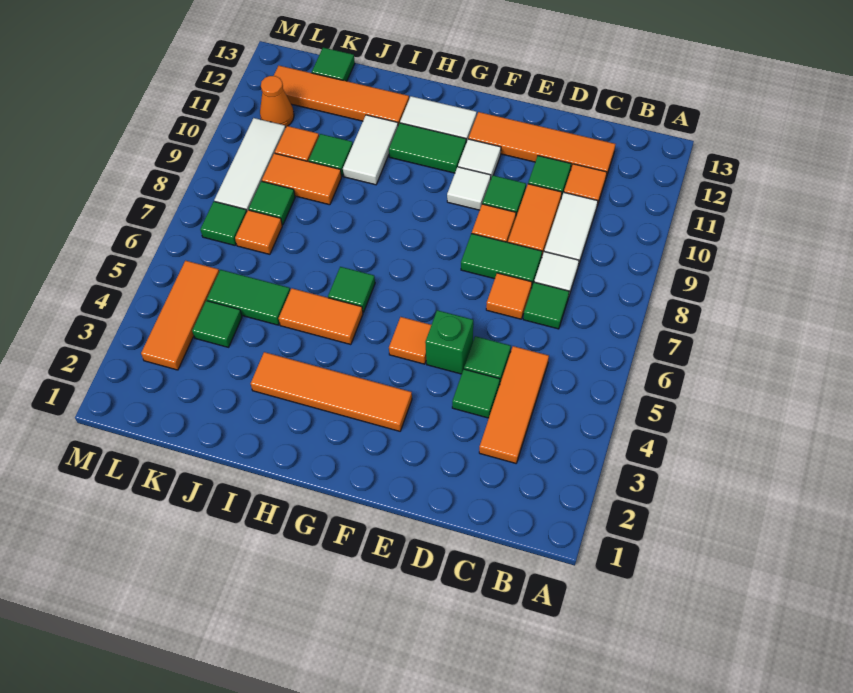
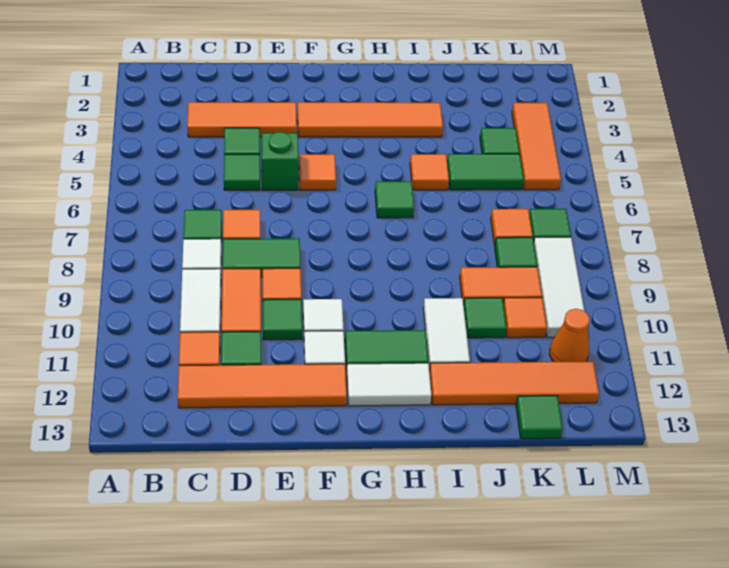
orange tile C3:C5 level 1 -> orange tile C3:E3 level 1
orange tile H5:I5 level 1 -> orange tile I5 level 1

